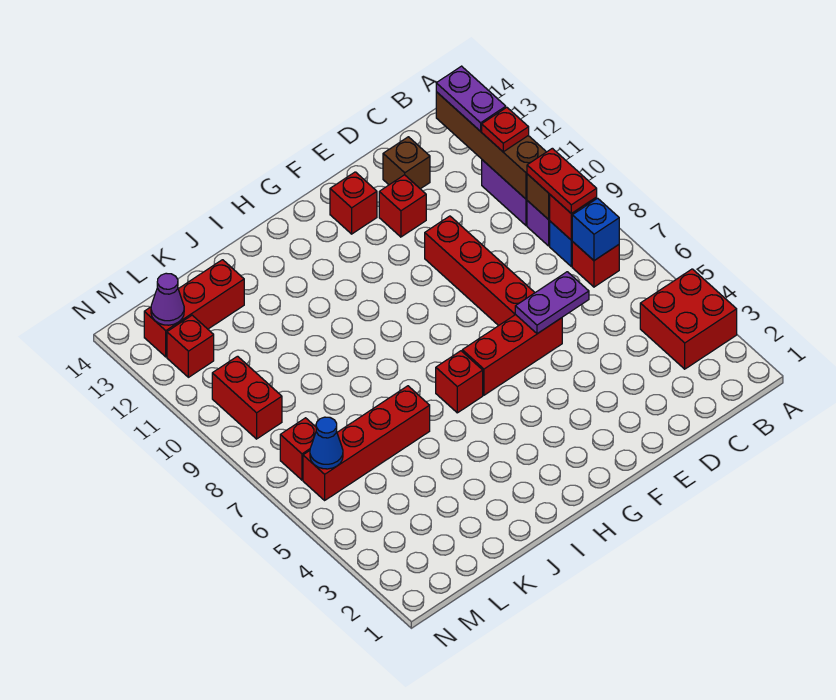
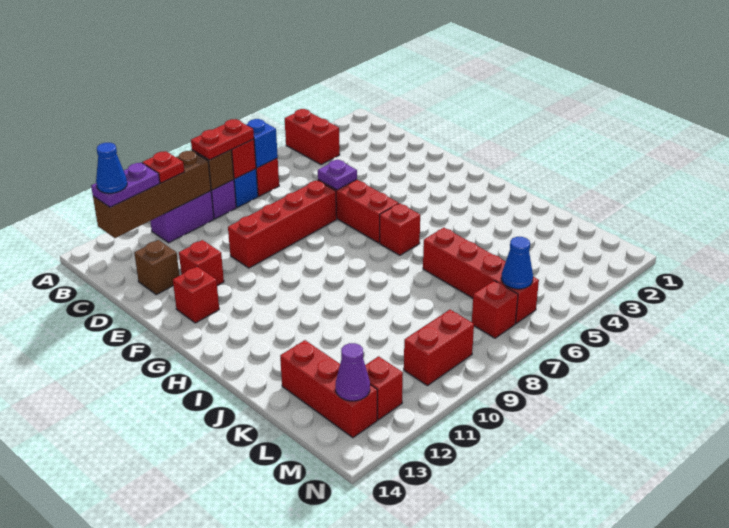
red brick A3:B4 level 1 -> red brick A4:B4 level 1
none -> blue cone B13 level 4
purple plate D6:E6 level 2 -> purple plate E6 level 2

